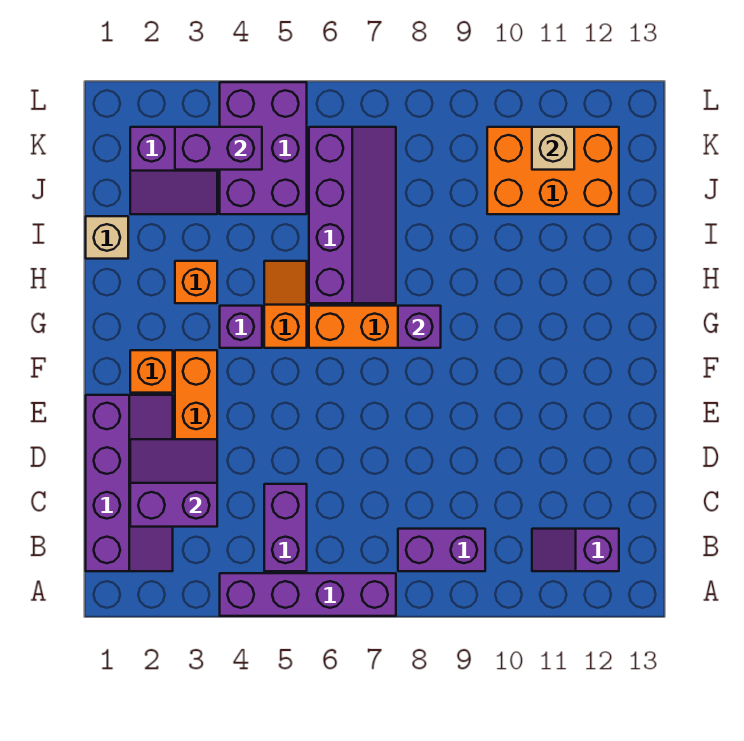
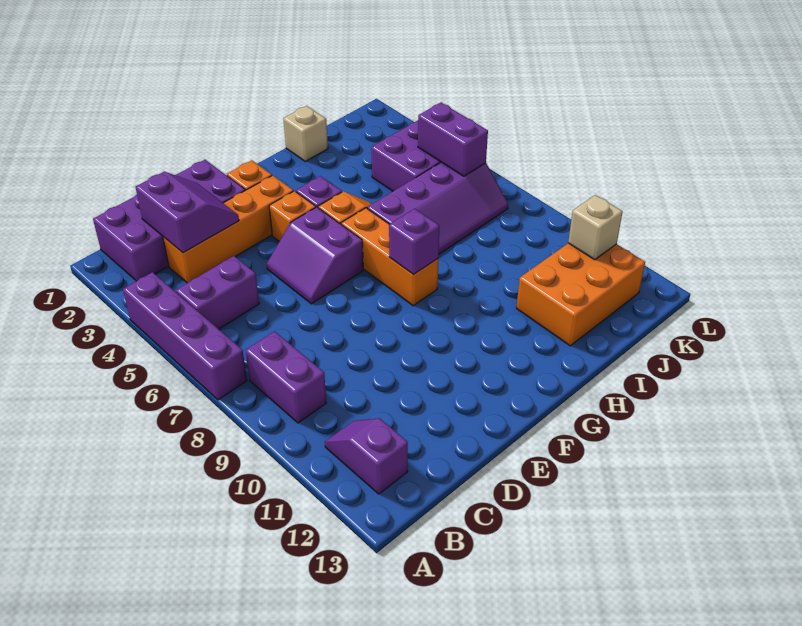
purple slope B1:E2 level 1 top 1 -> purple brick B1:E2 level 1
orange brick H3 level 1 -> orange brick F4 level 1
purple slope J2:K3 level 1 top K -> purple slope E5:F6 level 1 top F
orange brick J10:K12 level 1 -> orange brick I11:K12 level 1
purple brick K3:K4 level 2 -> purple brick K5:K6 level 2

